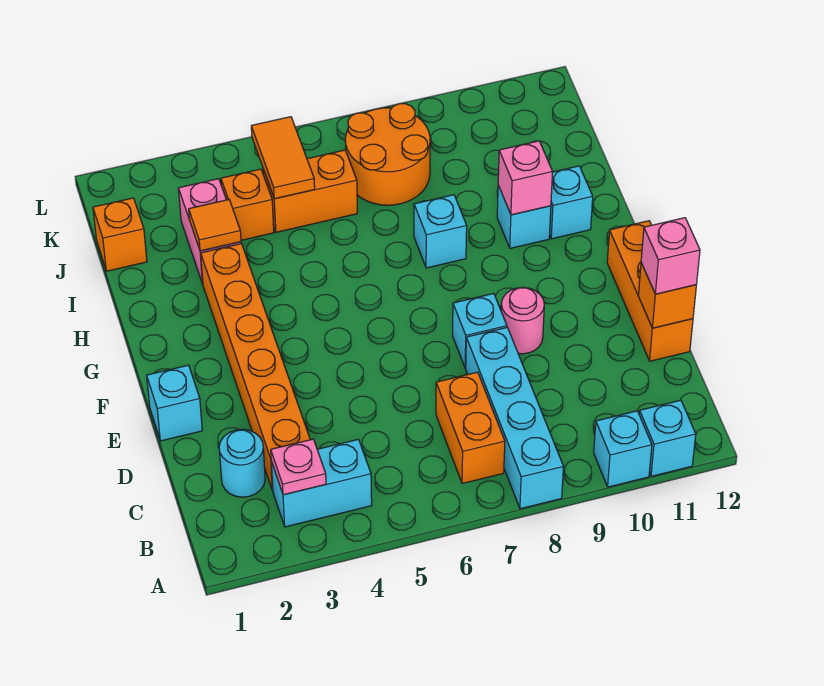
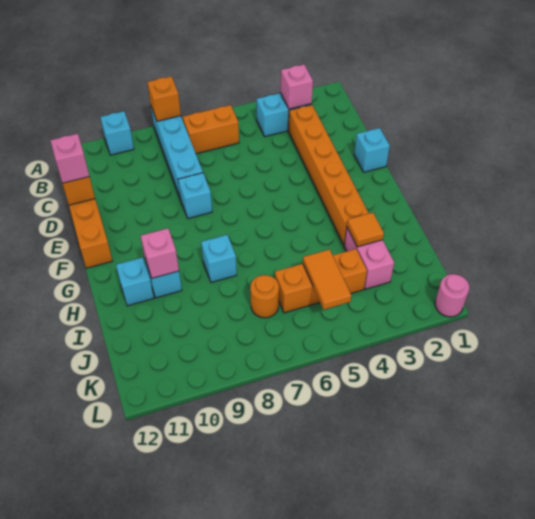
cyan brick A11 level 1 -> none
pink plate B3 level 2 -> pink brick B3 level 2
orange brick B7:C7 level 1 -> orange brick B6:B7 level 1
cyan round brick C2 level 1 -> none
pink round brick E9 level 1 -> pink round brick L1 level 1
orange brick J1 level 1 -> orange brick A8 level 2
orange round brick J7:K8 level 1 -> orange round brick J7 level 1

